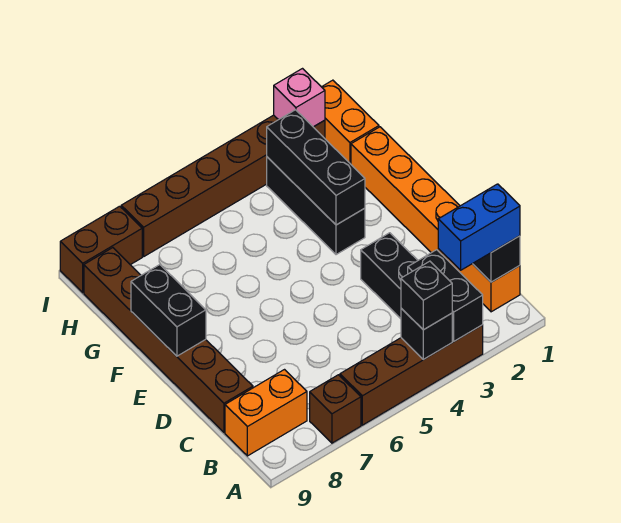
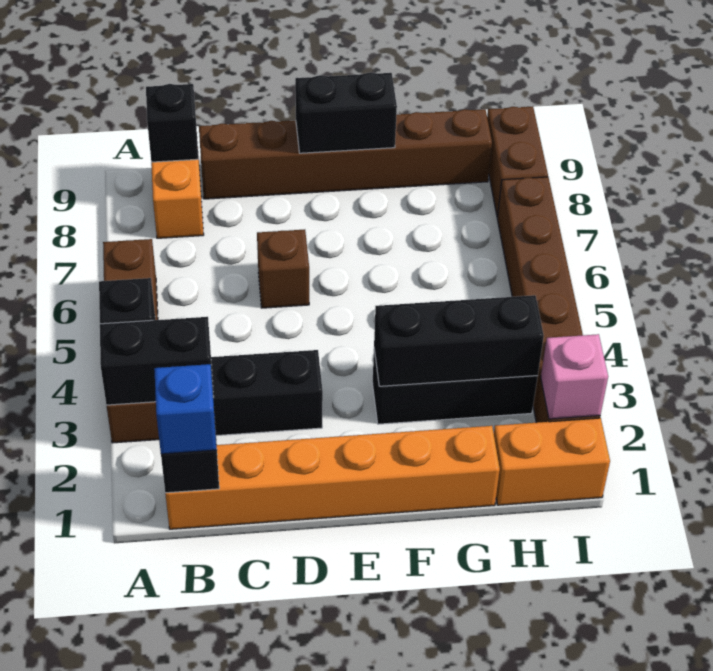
black brick A4 level 3 -> black brick B9 level 2
brown brick A7 level 1 -> brown brick D6 level 1
blue brick B1:B2 level 3 -> blue brick B1 level 3

